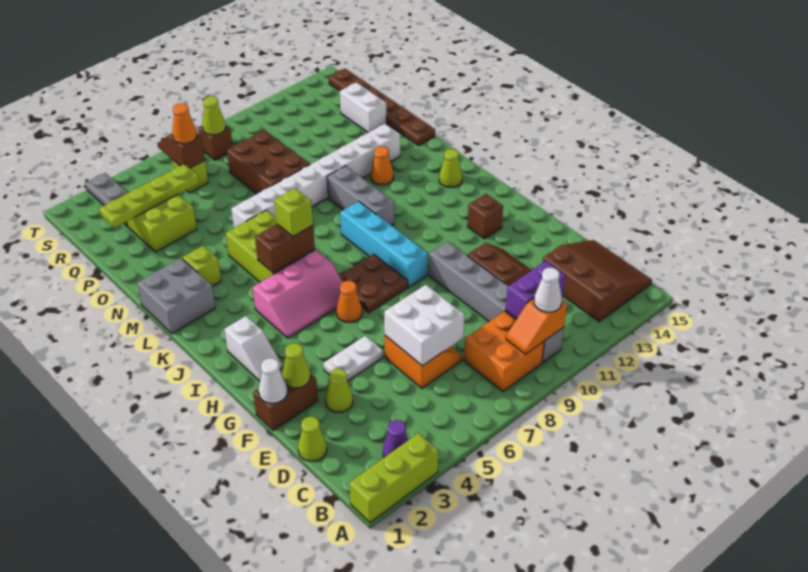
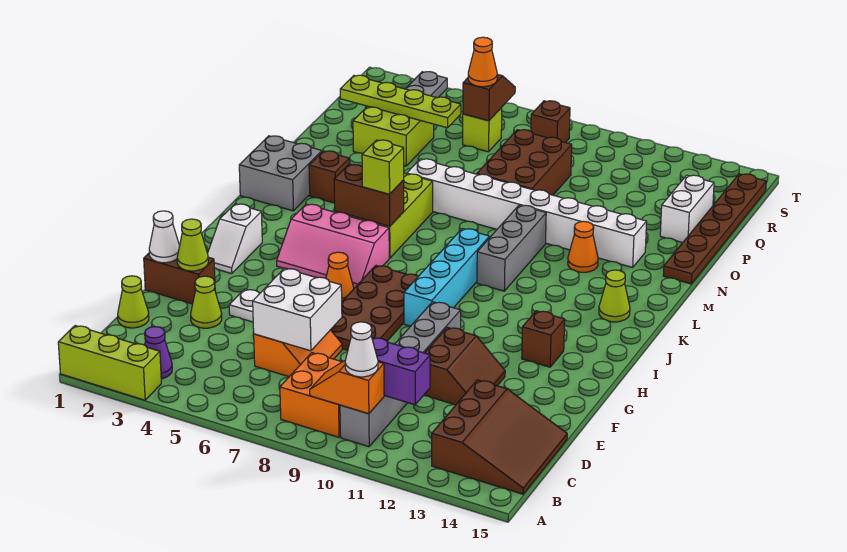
brown plate H7:I8 level 1 -> brown plate F7:I8 level 1
lime brick M3 level 1 -> brown brick M3 level 1
lime cone S8 level 2 -> none

